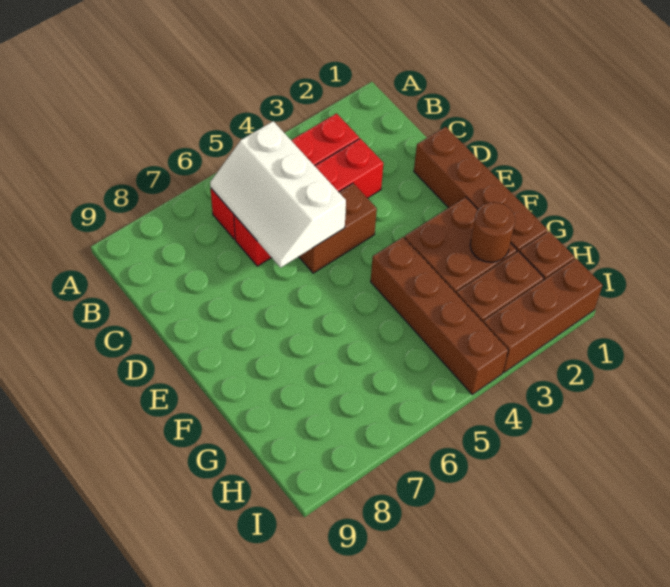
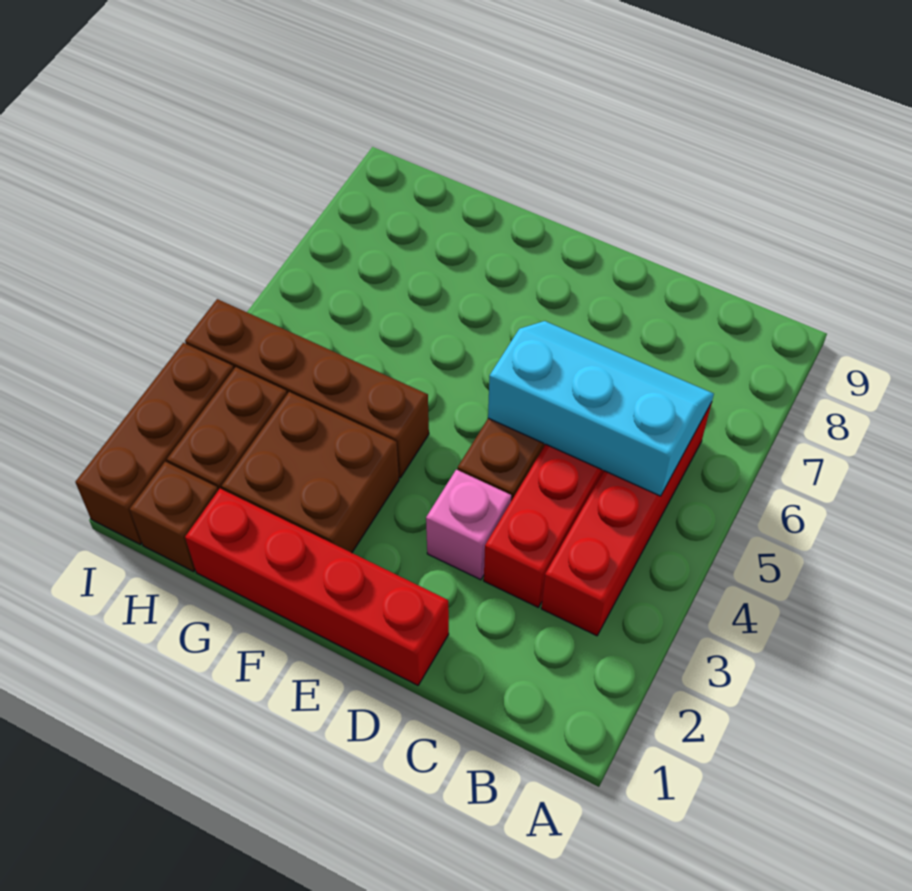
white slope B5:D6 level 2 top 5 -> cyan slope B5:D6 level 2 top 5
brown brick D1:G1 level 1 -> red brick D1:G1 level 1
none -> pink brick D3 level 1
brown round brick G2 level 2 -> none

